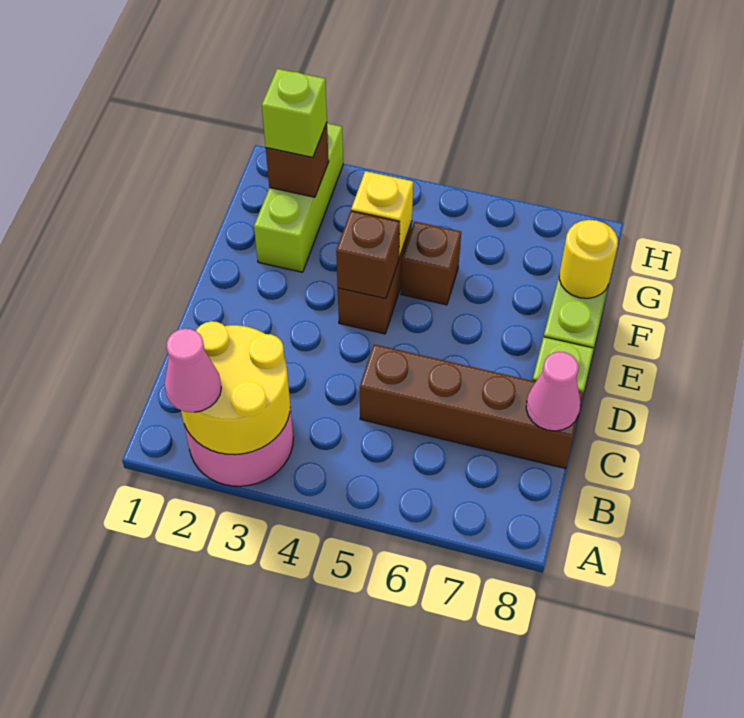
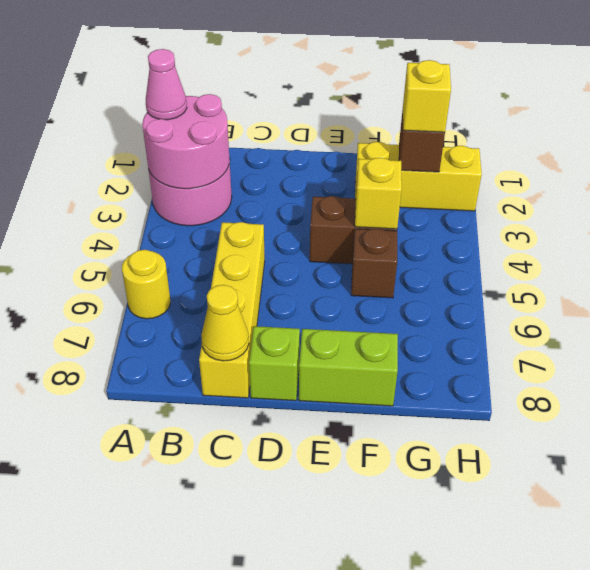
yellow round brick A2:B3 level 2 -> pink round brick A2:B3 level 2
brown brick C5:C8 level 1 -> yellow brick C5:C8 level 1
pink cone C8 level 2 -> yellow cone C8 level 2
brown brick E4 level 2 -> none
lime brick F2:H2 level 1 -> yellow brick F2:H2 level 1
yellow round brick F8 level 2 -> yellow round brick A6 level 1
lime brick G2 level 3 -> yellow brick G2 level 3

